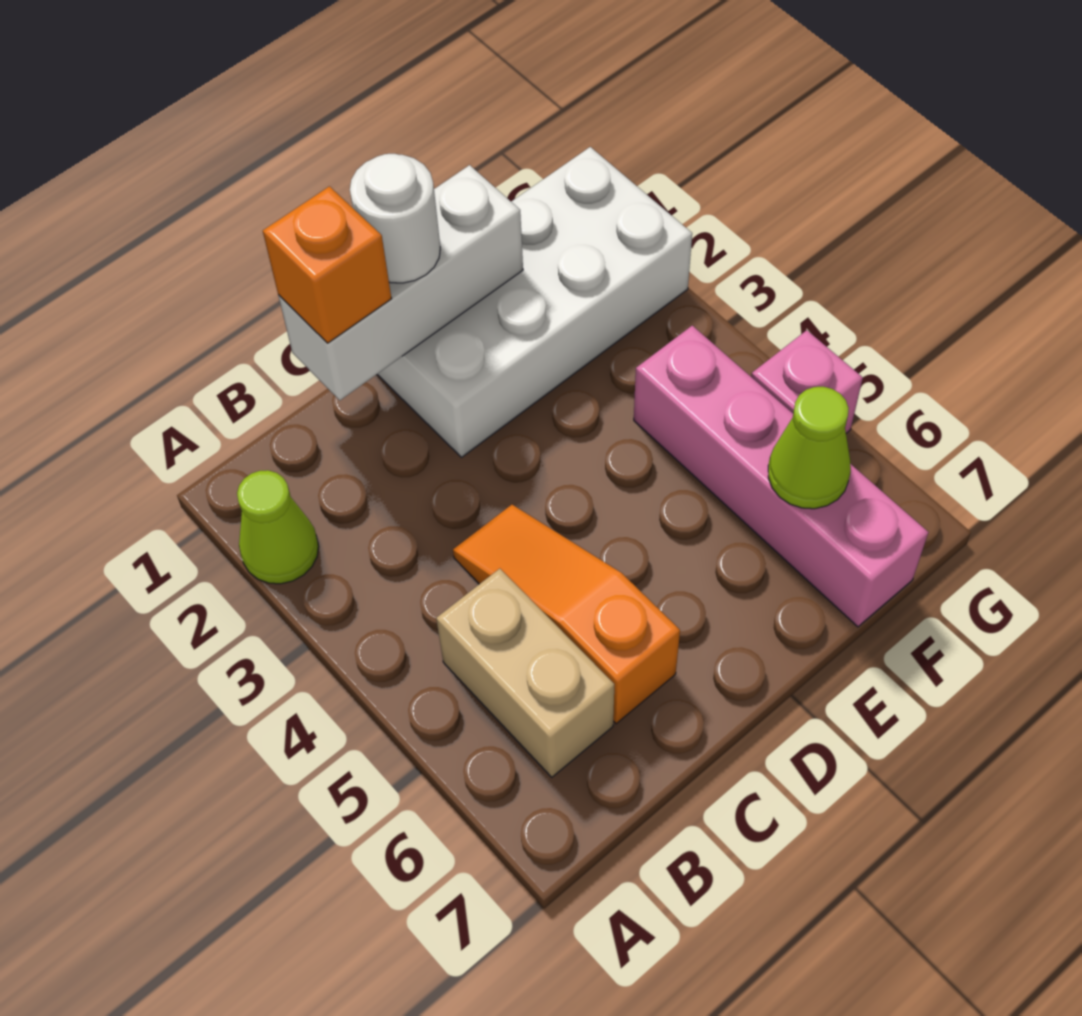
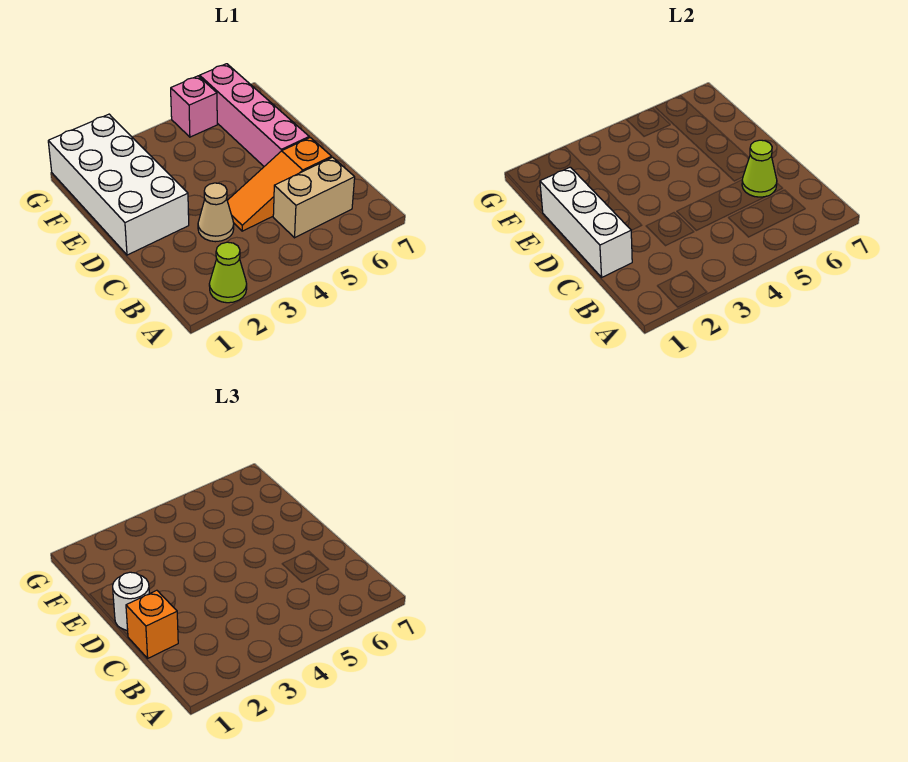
none -> tan cone C3 level 1
pink brick F4:F7 level 1 -> pink brick D6:G6 level 1
lime cone F6 level 2 -> lime cone C6 level 2

